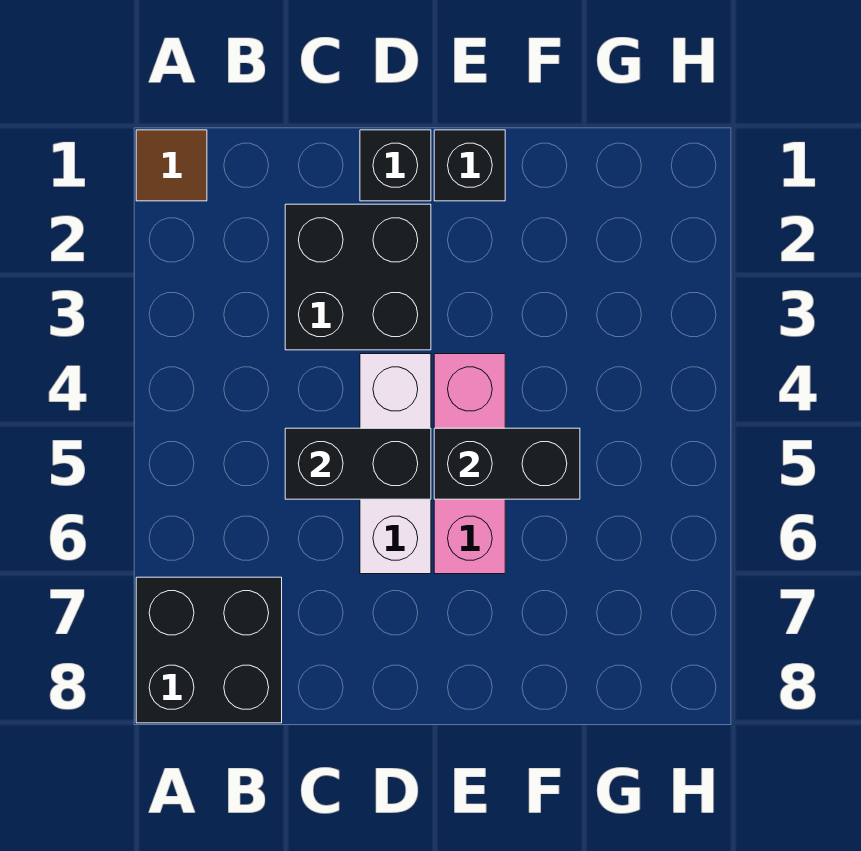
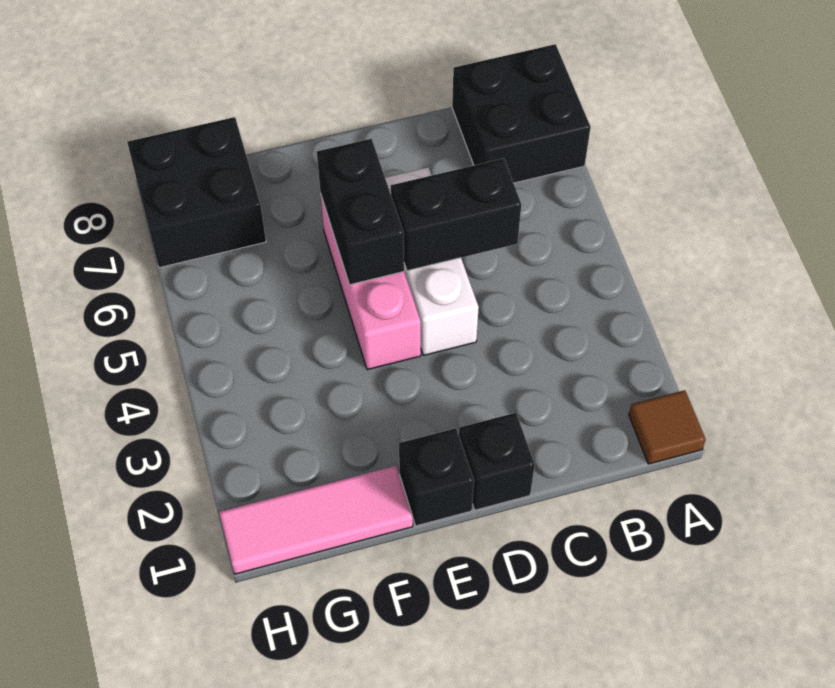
black brick C2:D3 level 1 -> black brick G7:H8 level 1
black brick E5:F5 level 2 -> black brick E5:E6 level 2
none -> pink tile F1:H1 level 1

